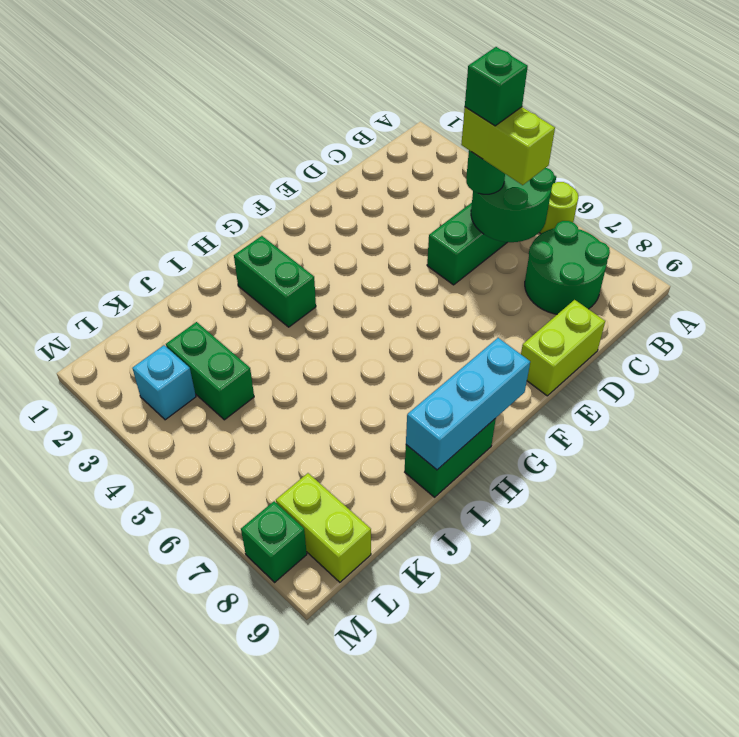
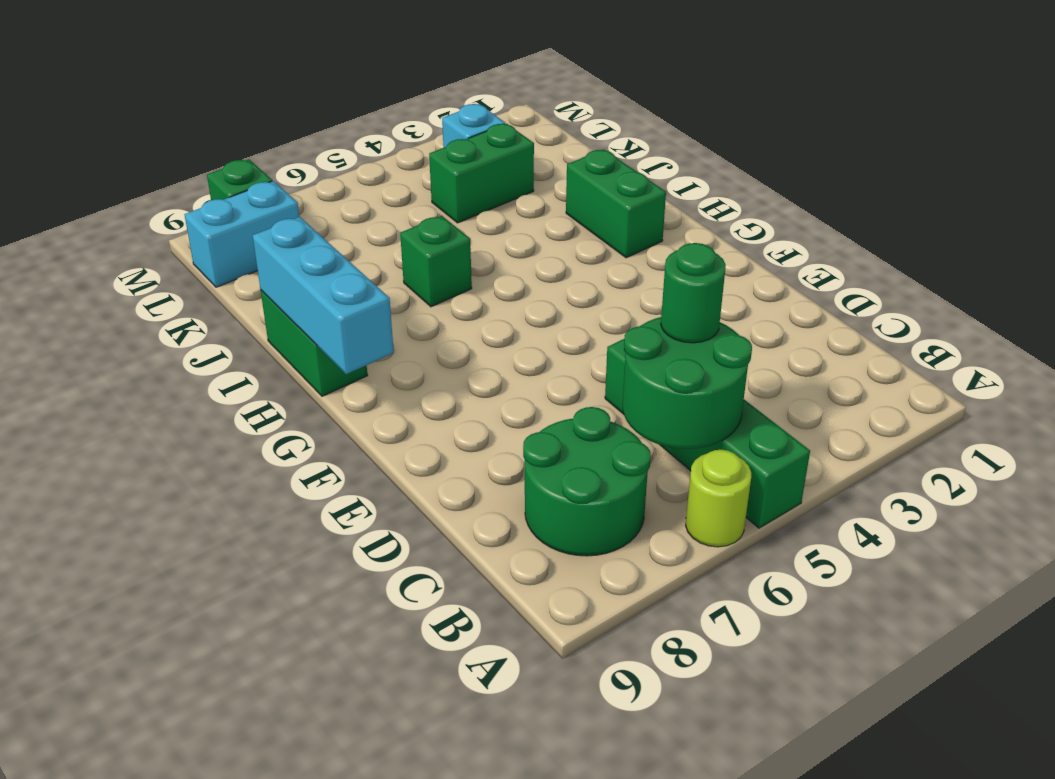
lime brick C5:C6 level 4 -> none
green brick C5 level 5 -> green brick I6 level 1
lime brick D9:E9 level 1 -> none
green brick H2:H3 level 1 -> green brick H2:I2 level 1
lime brick L8:L9 level 1 -> cyan brick L8:L9 level 1

